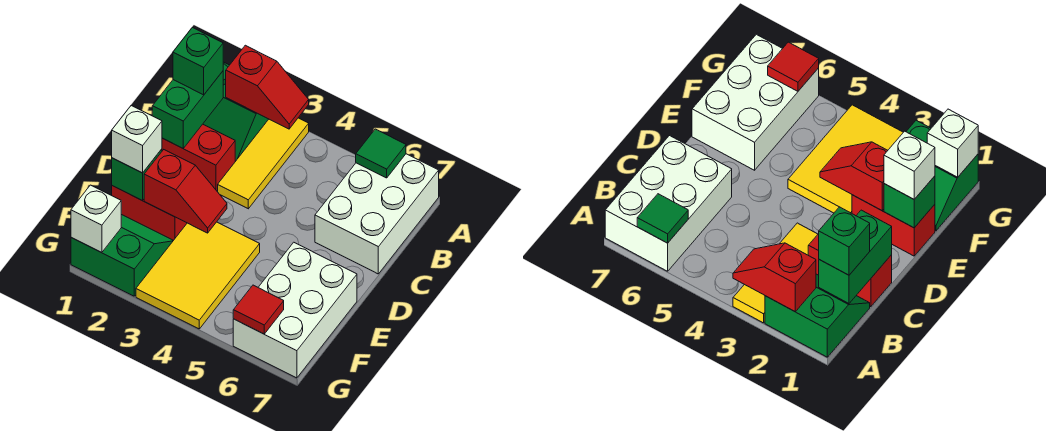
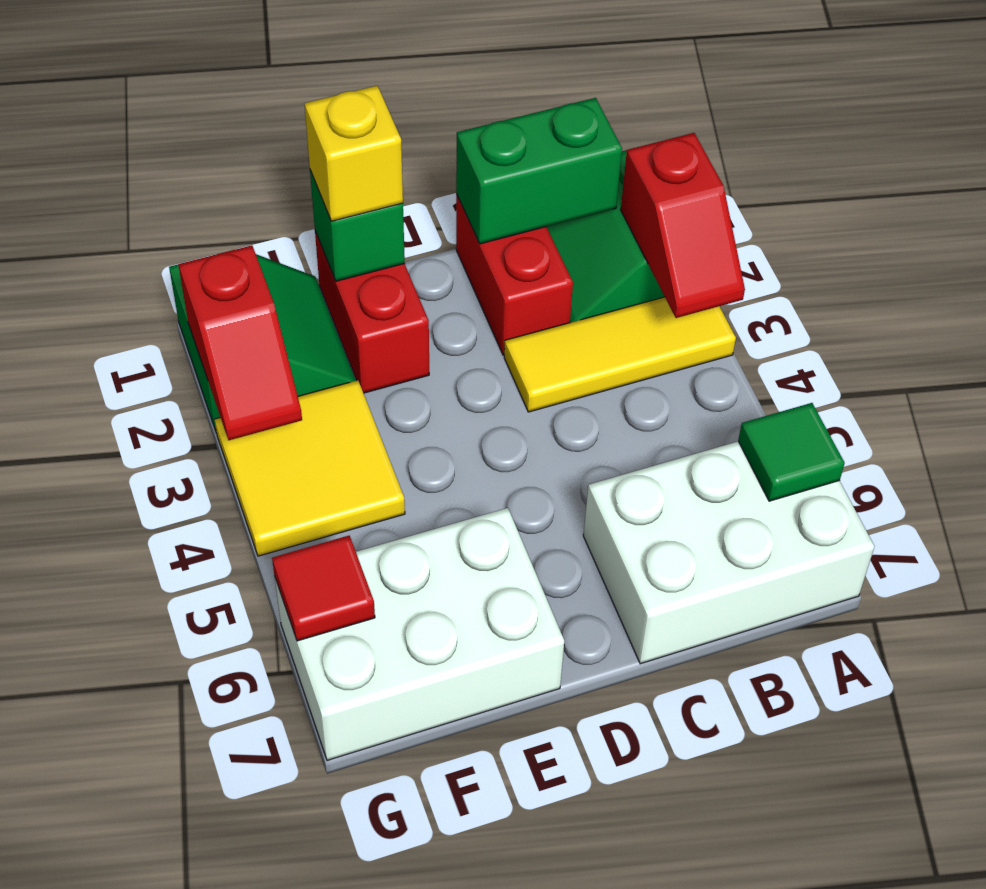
green brick B1 level 3 -> none
white brick E1 level 3 -> yellow brick E1 level 3
red slope E2:E3 level 2 top 2 -> red slope G2:G3 level 2 top 2
yellow tile E3:G4 level 1 -> yellow tile F3:G4 level 1
white brick G1 level 2 -> none

